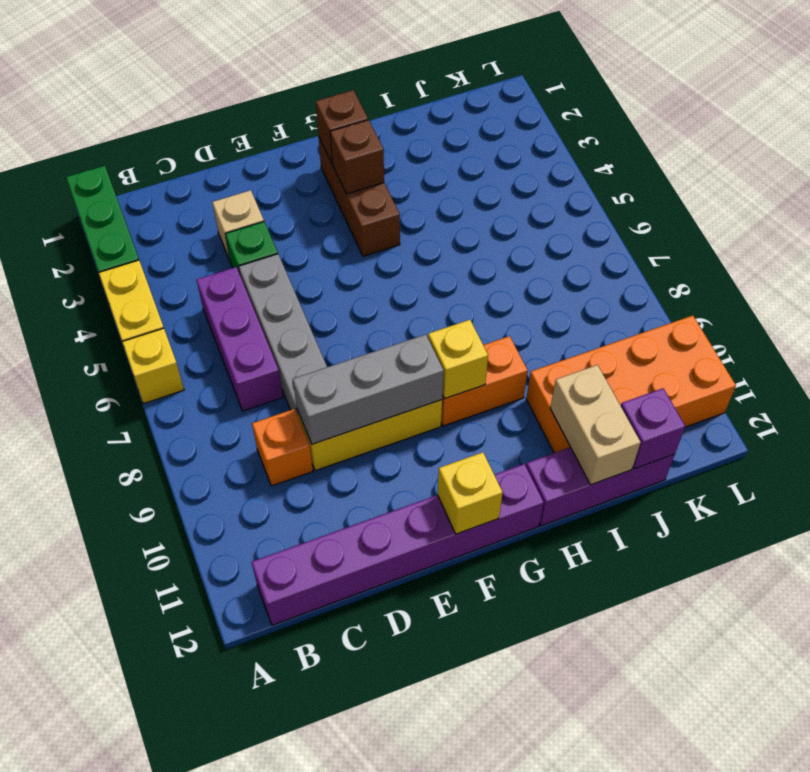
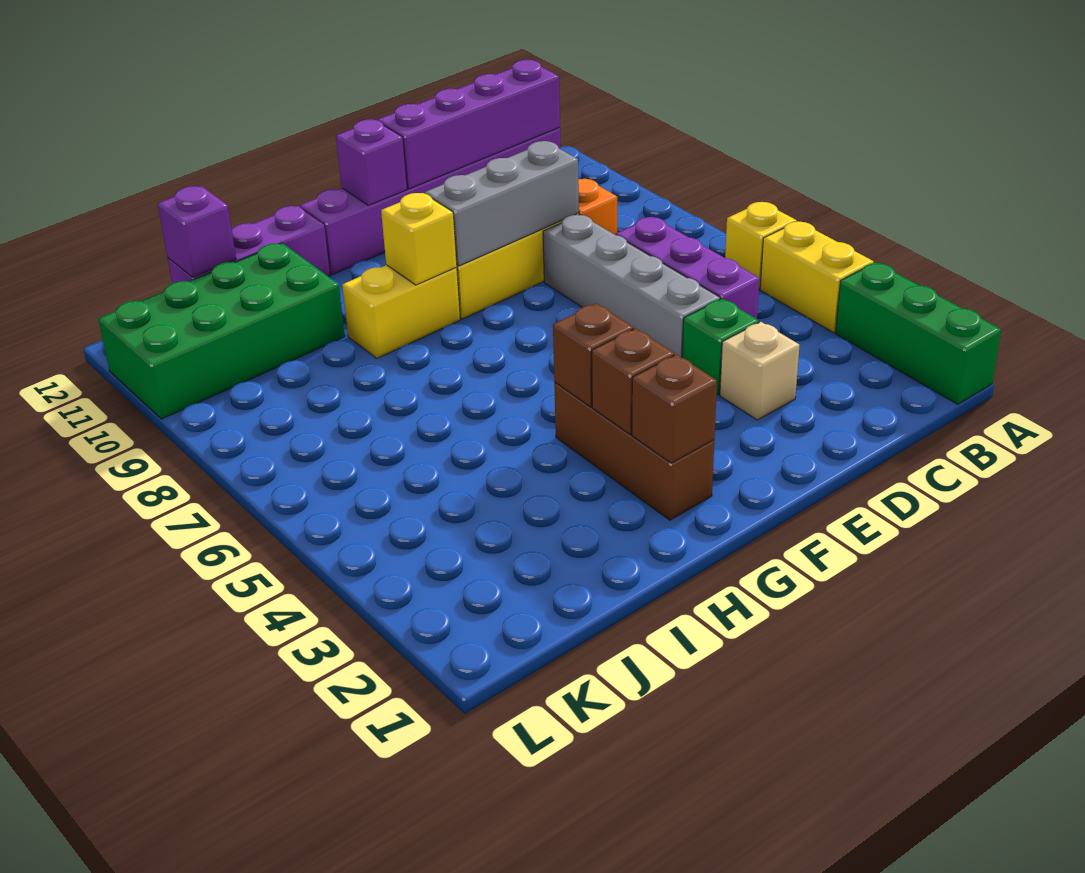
none -> purple brick B12:E12 level 2
yellow brick F12 level 2 -> purple brick F12 level 2
none -> brown brick G4 level 2
orange brick G9:H9 level 1 -> yellow brick G9:H9 level 1
orange brick I10:L11 level 1 -> green brick I10:L11 level 1
tan brick I11:I12 level 2 -> none

